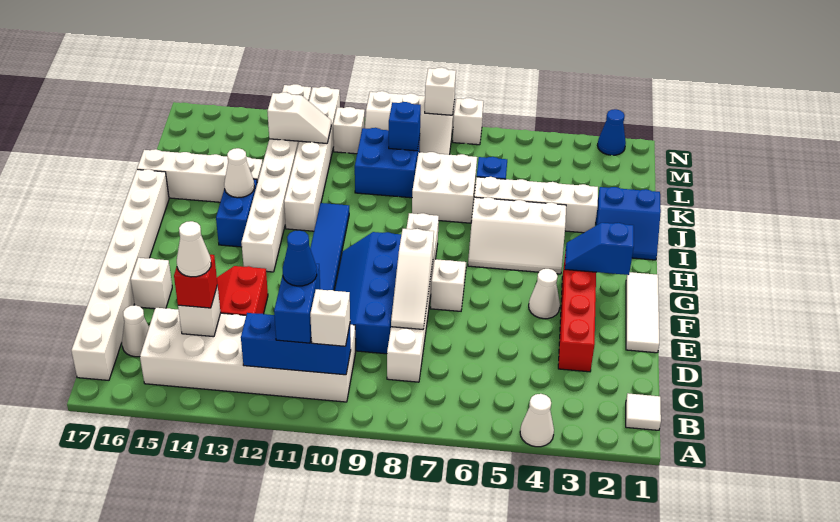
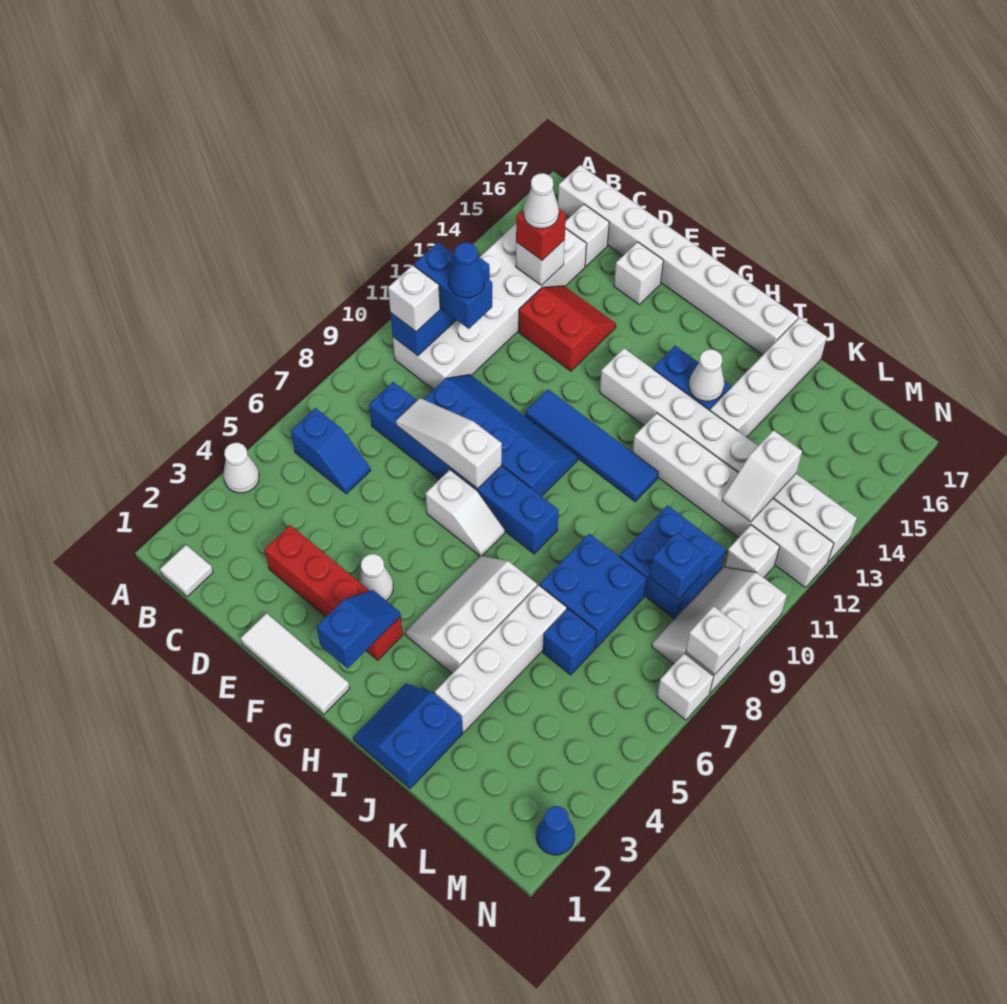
none -> blue slope B6:C6 level 1 top B
white brick C8:H8 level 1 -> blue brick C8:H8 level 1
white cone C16 level 1 -> white brick C16 level 1
white brick J7:K8 level 1 -> blue brick J7:K8 level 1

